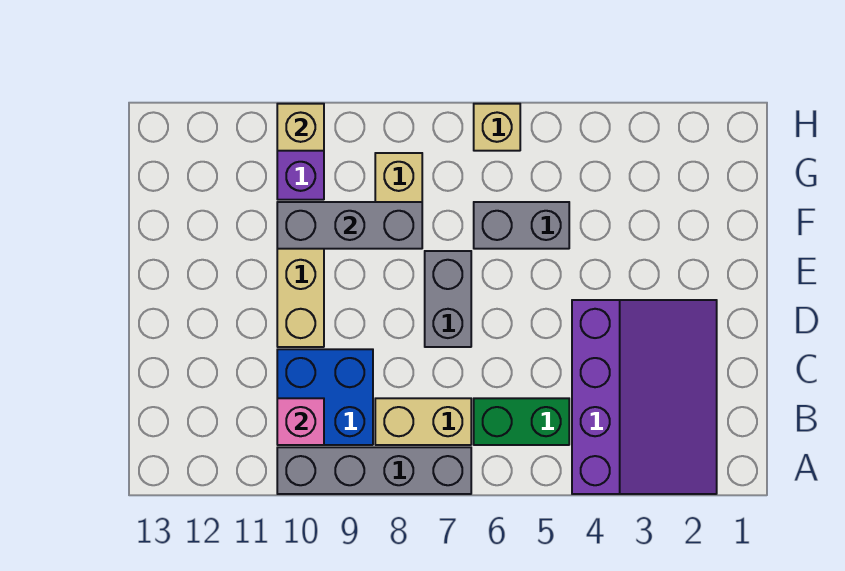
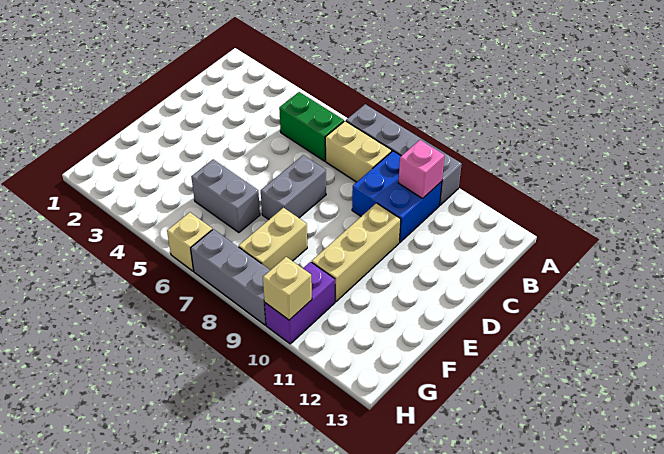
purple slope A2:D4 level 1 top 4 -> none
grey brick F8:F10 level 2 -> grey brick H7:H9 level 1

